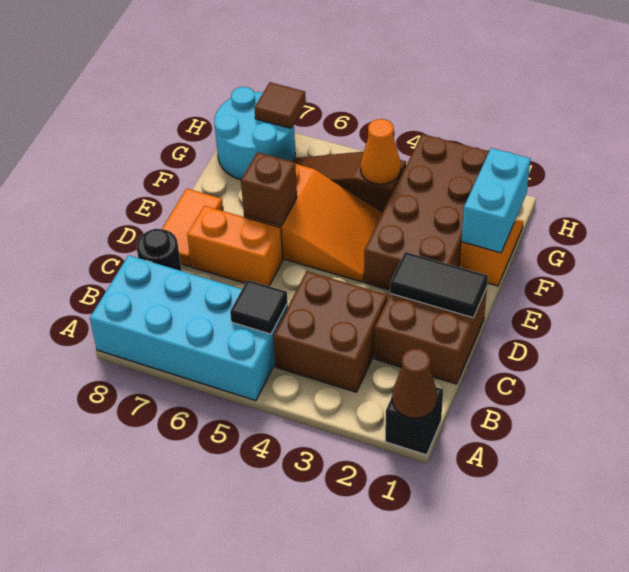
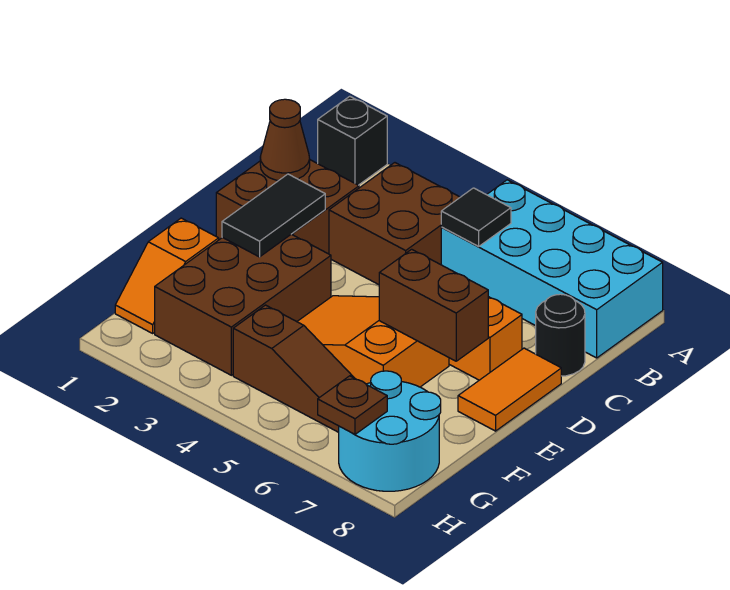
brown cone A1 level 2 -> brown cone C1 level 2
black tile D1:D2 level 2 -> black tile D2:E2 level 2
brown brick E2:H3 level 1 -> brown brick E2:G3 level 1
brown brick E6 level 2 -> brown brick E6:E7 level 2
cyan brick F1:G1 level 2 -> none
orange cone G4 level 2 -> none
brown tile H7 level 2 -> brown plate H7 level 2

